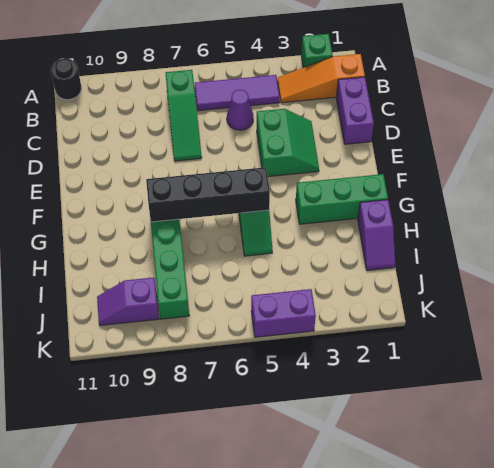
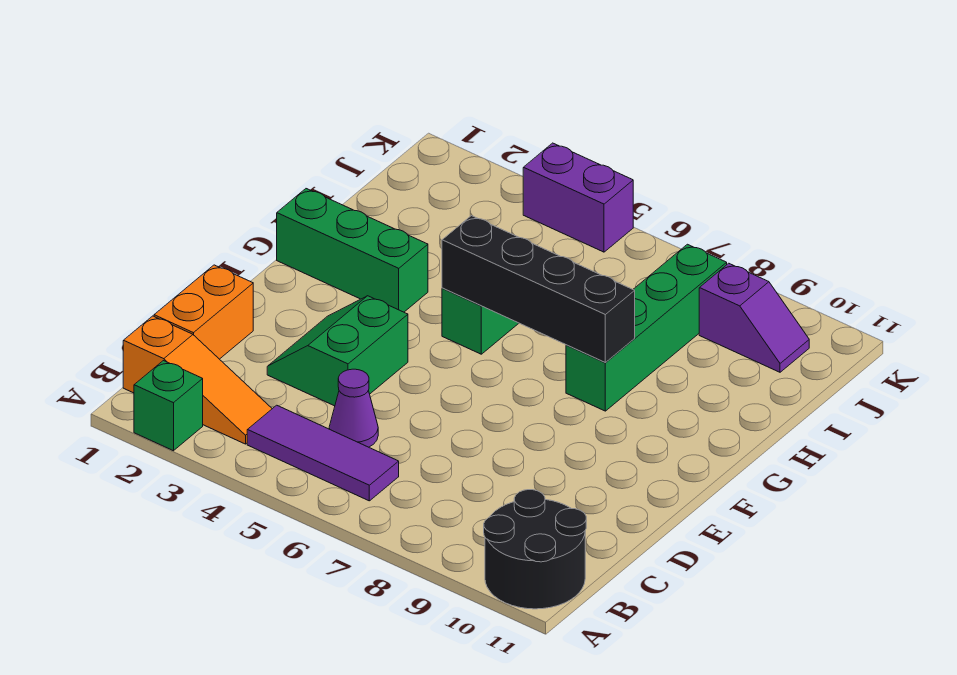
black round brick A11 level 1 -> black round brick A10:B11 level 1
green slope B7:D7 level 1 top B -> none
purple brick C1:D1 level 1 -> orange brick C1:D1 level 1
purple slope H1:I1 level 1 top H -> none

